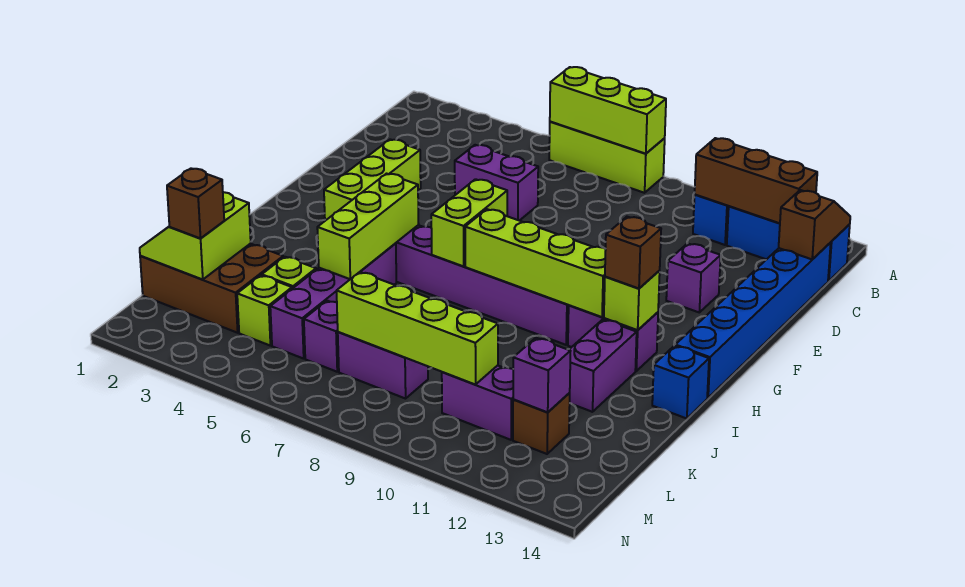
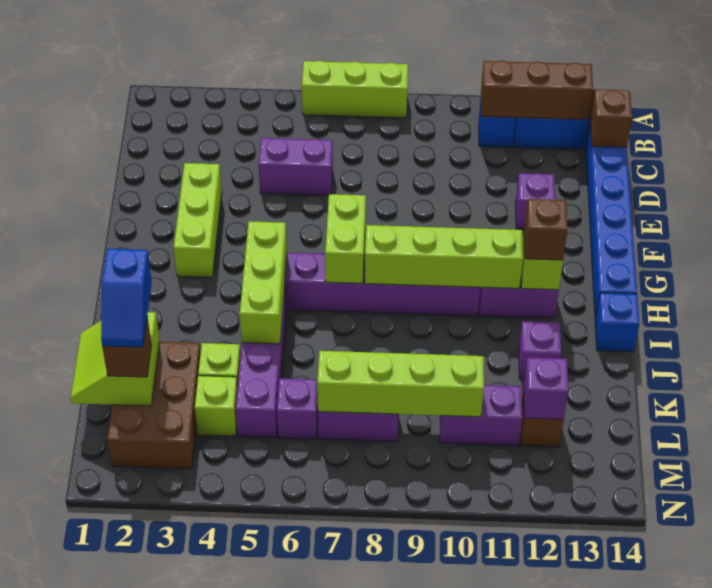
lime brick A6:A8 level 2 -> none
purple brick I12:J12 level 1 -> purple brick J12 level 1
brown brick K1:L3 level 1 -> brown brick K2:M3 level 1
none -> blue slope K2:L2 level 4 top K

